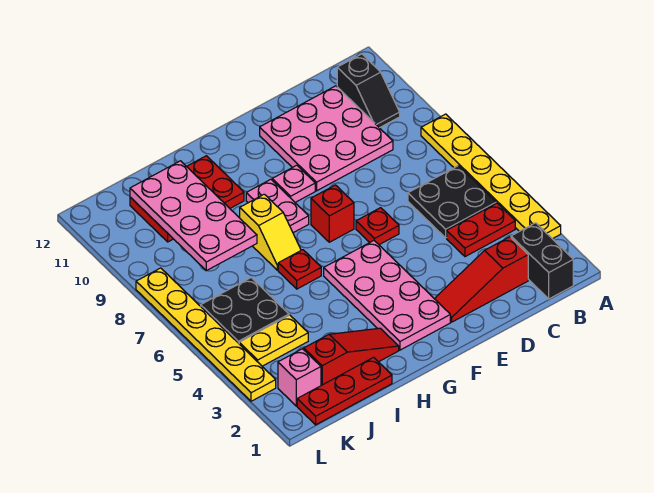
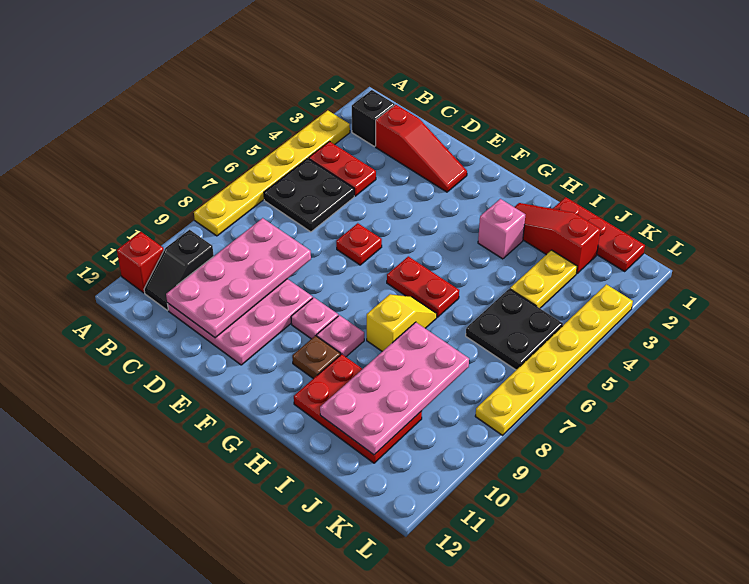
black brick B1:B2 level 1 -> black brick B2 level 1
black slope B10:B11 level 1 top 11 -> black slope B10:B11 level 1 top 10
pink plate F2:G5 level 1 -> pink plate C8:D11 level 2
red brick F7 level 1 -> red brick A11 level 1
pink plate G8:G9 level 1 -> pink plate G9 level 1
none -> brown plate G10 level 1
red plate H6 level 1 -> red plate G6:H6 level 1
yellow plate J4:K4 level 1 -> yellow plate J3:J4 level 1
pink brick K2 level 1 -> pink brick H3 level 1

